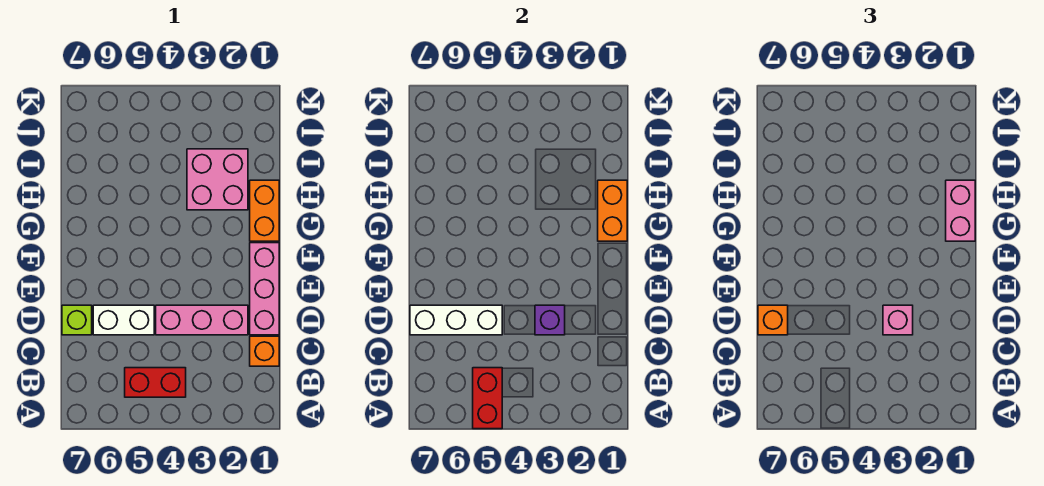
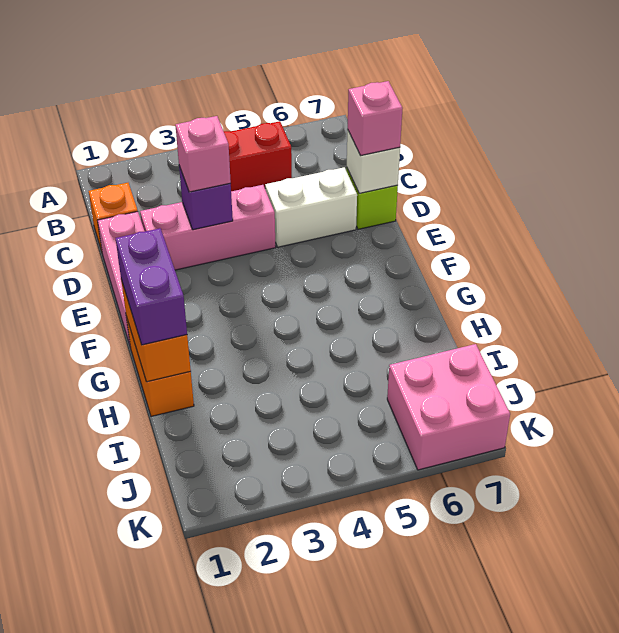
red brick A5:B5 level 2 -> none
white brick D5:D7 level 2 -> white brick D7 level 2
orange brick D7 level 3 -> pink brick D7 level 3
pink brick G1:H1 level 3 -> purple brick G1:H1 level 3
pink brick H2:I3 level 1 -> pink brick J6:K7 level 1

